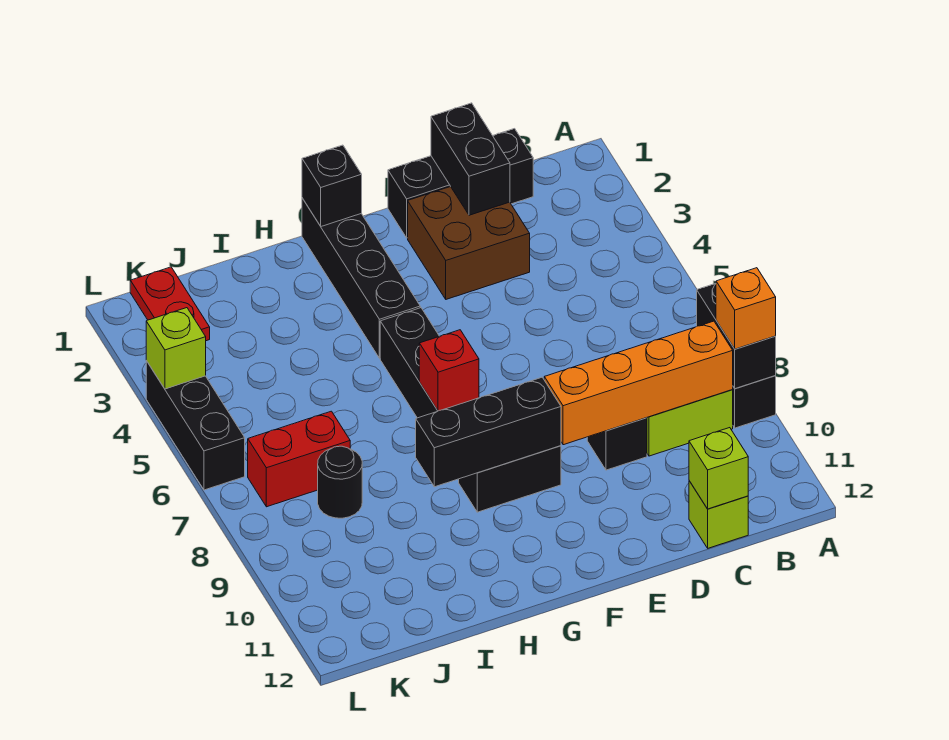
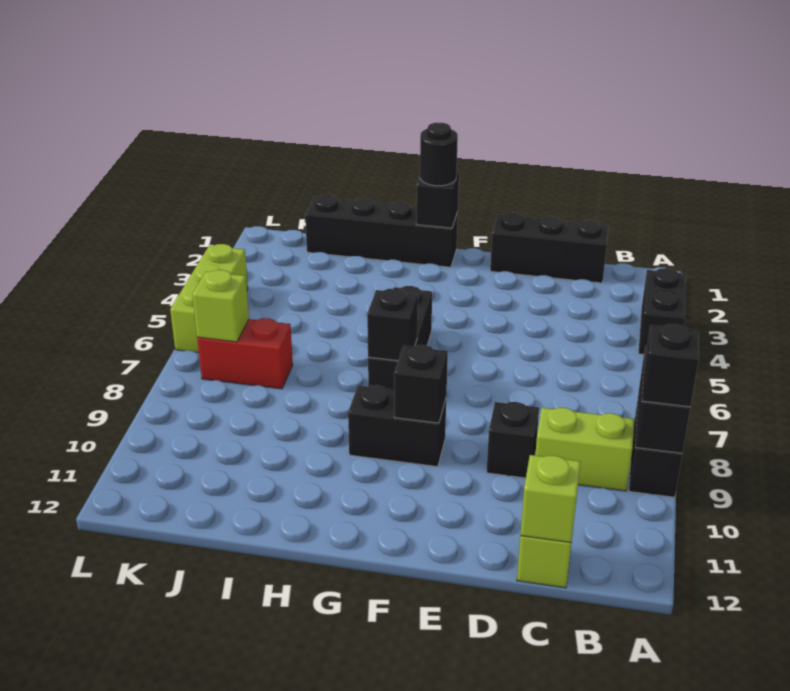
orange brick A9 level 3 -> black brick A9 level 3
orange brick B9:E9 level 2 -> none
black brick D1:D2 level 2 -> black brick A3:A4 level 1
brown brick D2:E3 level 1 -> none
black brick F9:H9 level 2 -> black brick F9 level 2
black brick G1:G4 level 1 -> black brick G1:J1 level 1
red brick G7 level 2 -> black brick G7 level 2
black round brick J8 level 1 -> black round brick G1 level 3
red plate K1:K2 level 1 -> none
black brick L4:L6 level 1 -> lime brick L4:L6 level 1
lime brick L4 level 2 -> lime brick K7 level 2

